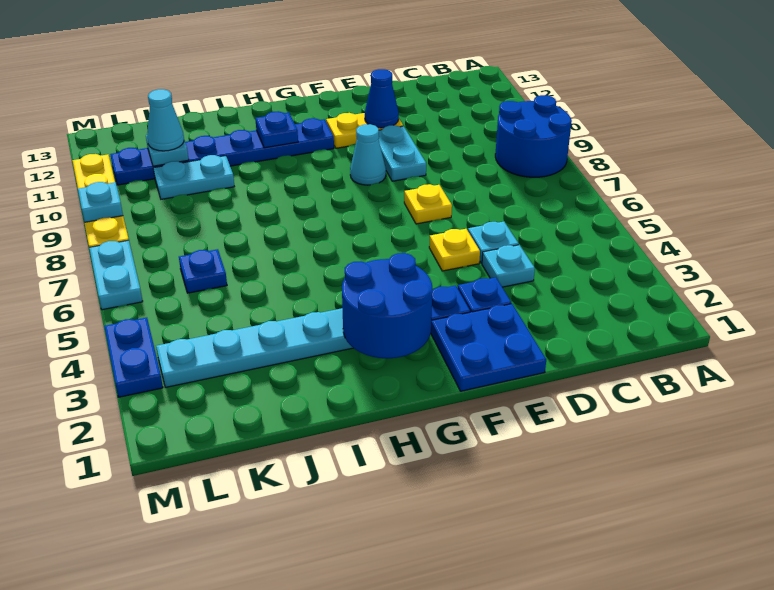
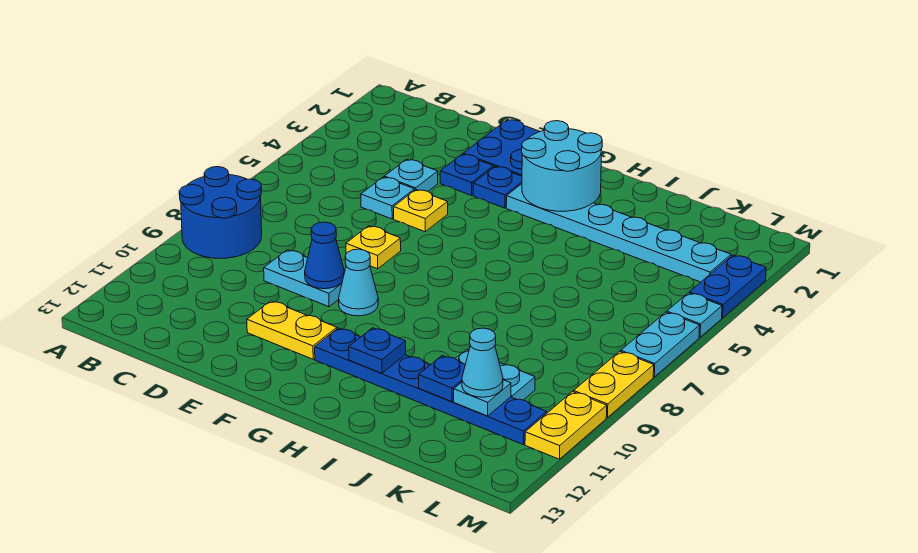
cyan plate E9:E10 level 1 -> cyan plate D9:E9 level 1
blue cone E11 level 2 -> blue cone E9 level 2
blue round brick G2:H3 level 2 -> cyan round brick G2:H3 level 2
blue plate K6 level 1 -> blue plate J11 level 2
cyan plate M9 level 2 -> cyan plate M5 level 1

